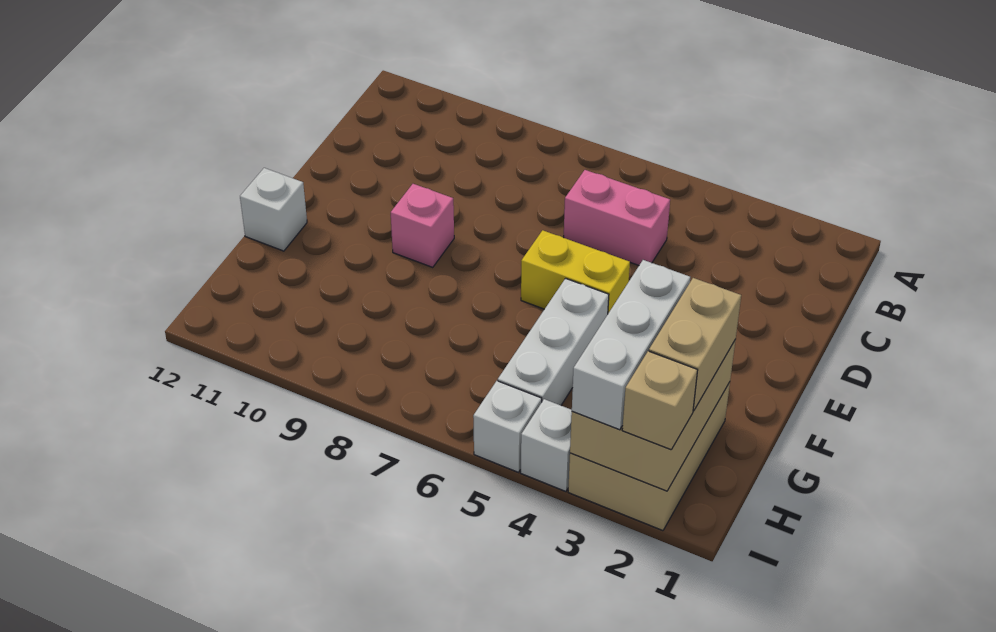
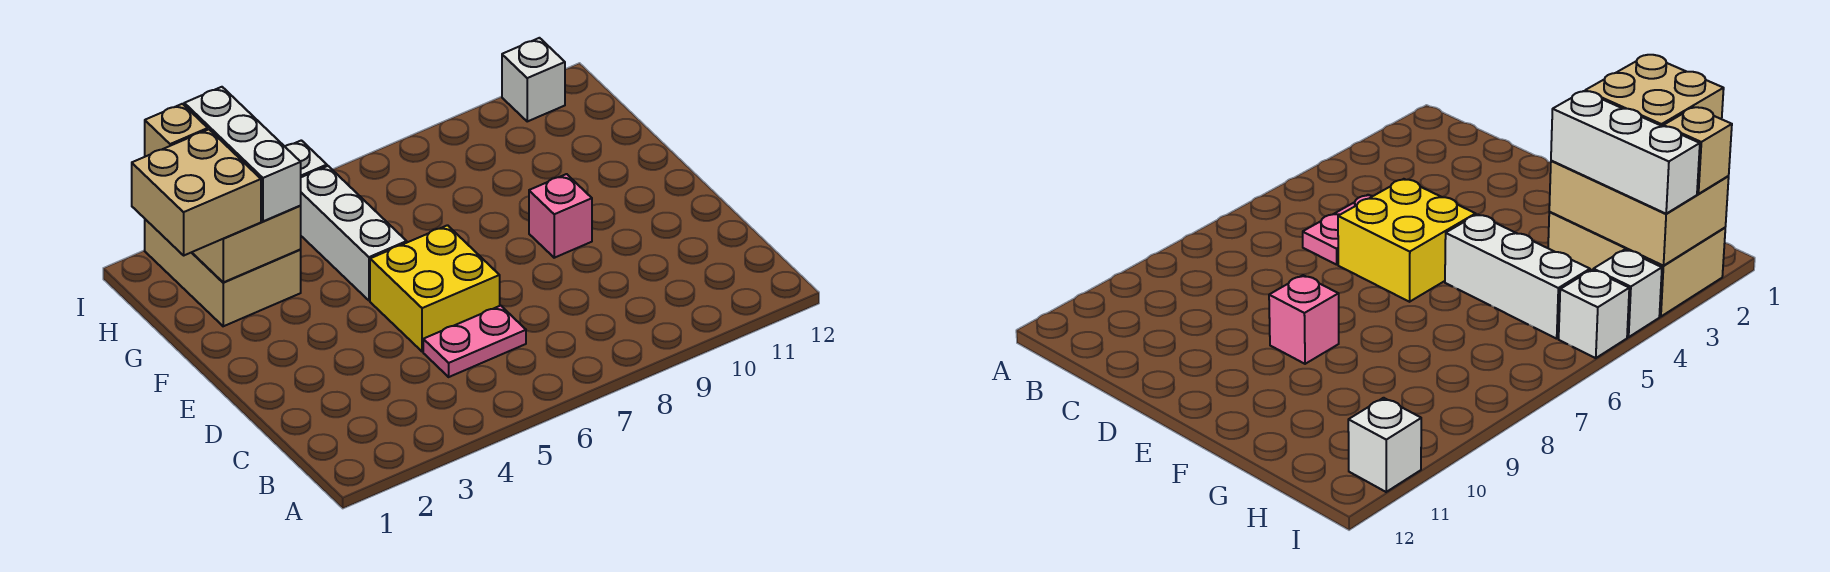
pink brick C5:C6 level 1 -> pink plate C5:C6 level 1
yellow brick E5:E6 level 1 -> yellow brick D5:E6 level 1
white brick F12 level 1 -> white brick I11 level 1
tan brick G2:H2 level 3 -> tan brick G1:H2 level 3

